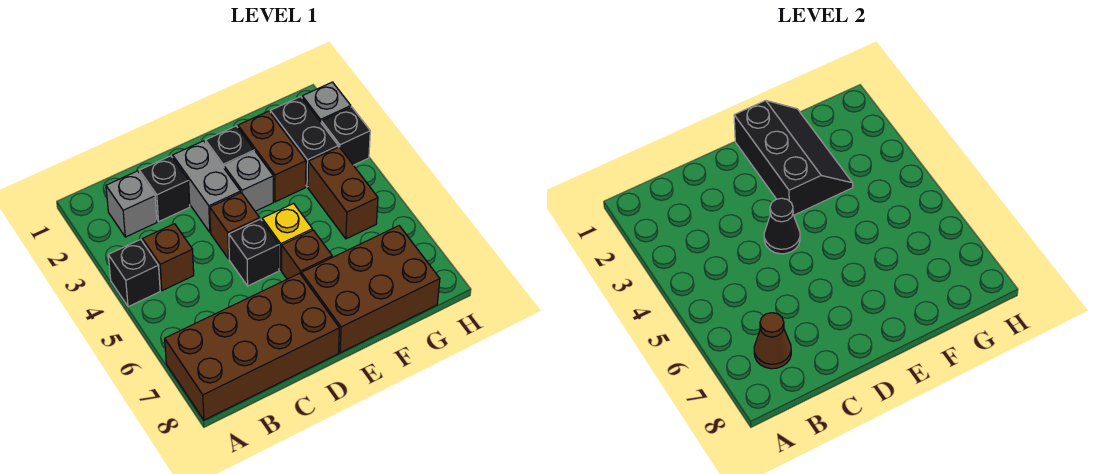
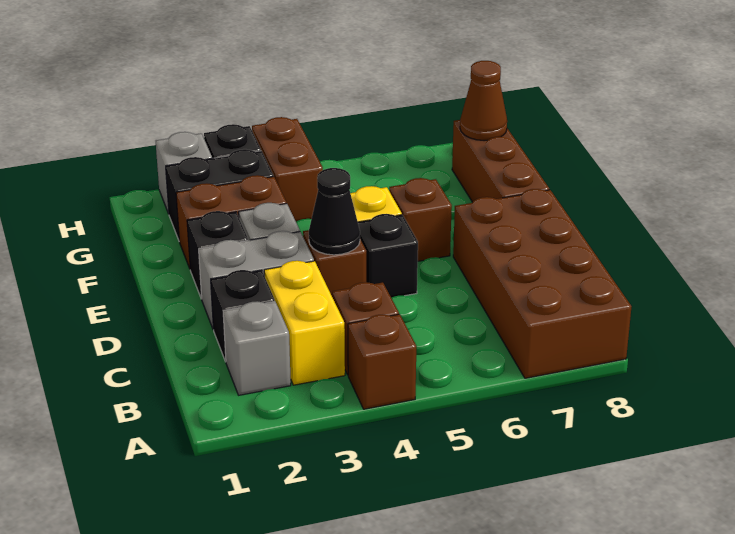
black brick A4 level 1 -> brown brick A4 level 1
none -> yellow brick B3:C3 level 1
brown cone B7 level 2 -> brown cone G8 level 2
black slope E1:F3 level 2 top E -> none
brown brick E7:G8 level 1 -> brown brick E8:G8 level 1
brown brick G4:G5 level 1 -> brown brick G4:H4 level 1

